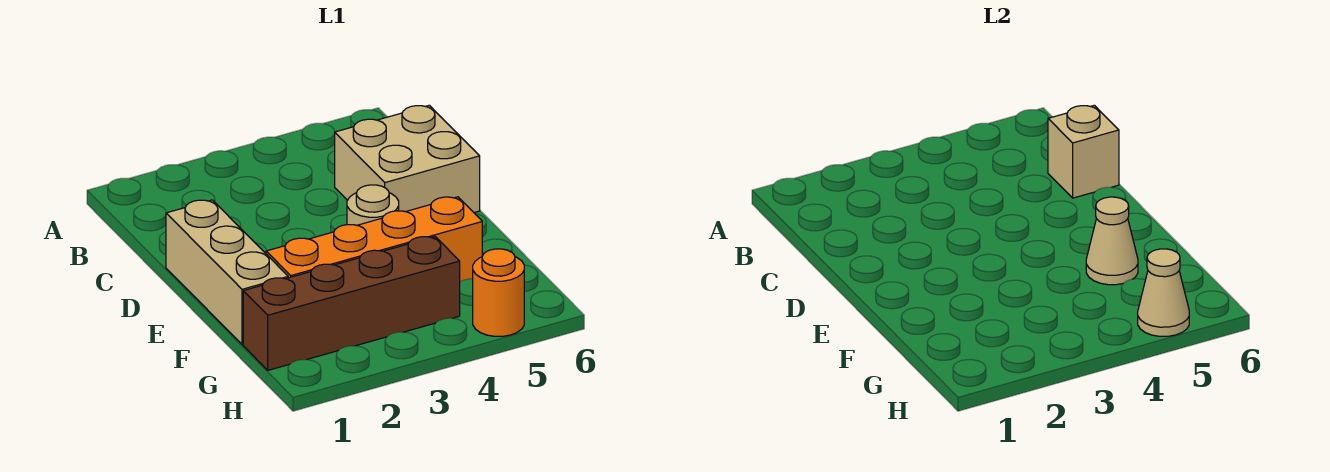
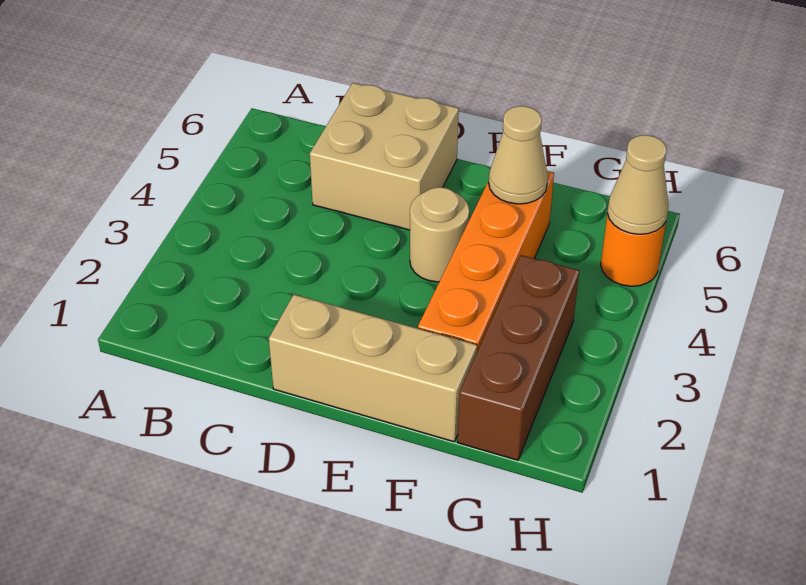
tan brick C6 level 2 -> none
brown brick G1:G4 level 1 -> brown brick G1:G3 level 1

